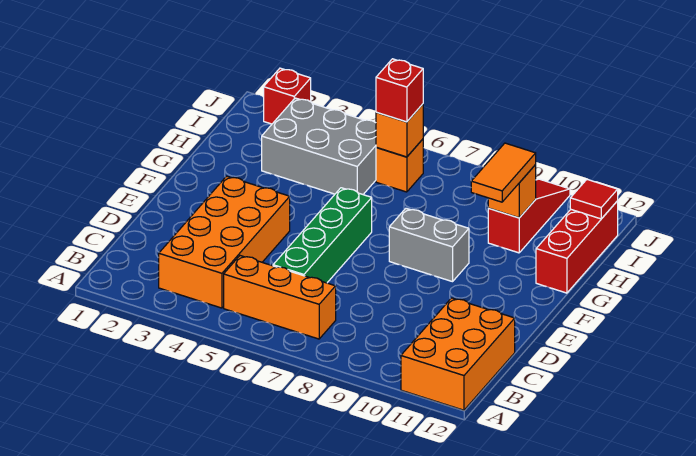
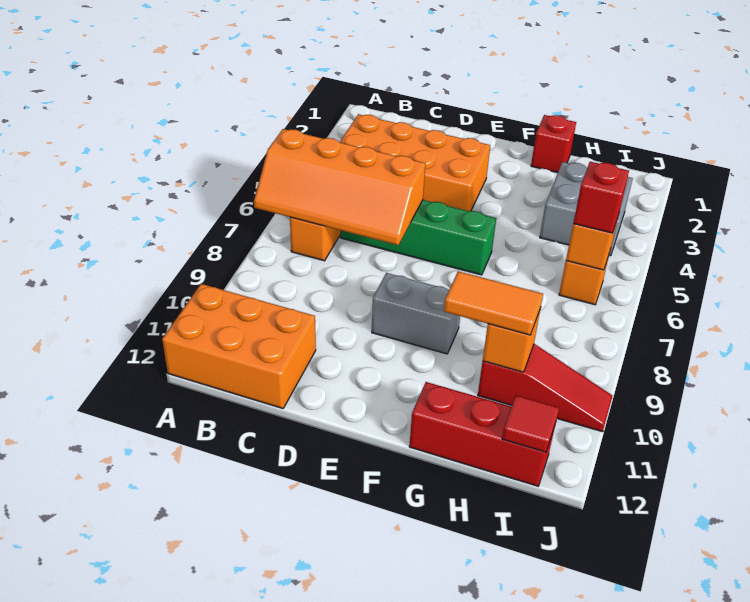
none -> orange slope A6:D7 level 2 top 6
grey brick F8:F9 level 1 -> grey brick E9:F9 level 1
grey brick H3:I5 level 1 -> grey brick H3:I4 level 1
red brick J2 level 1 -> red brick G1 level 1

